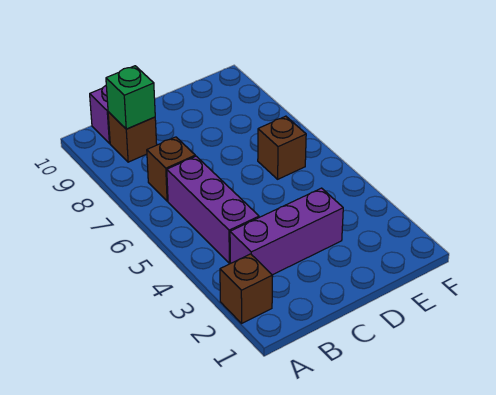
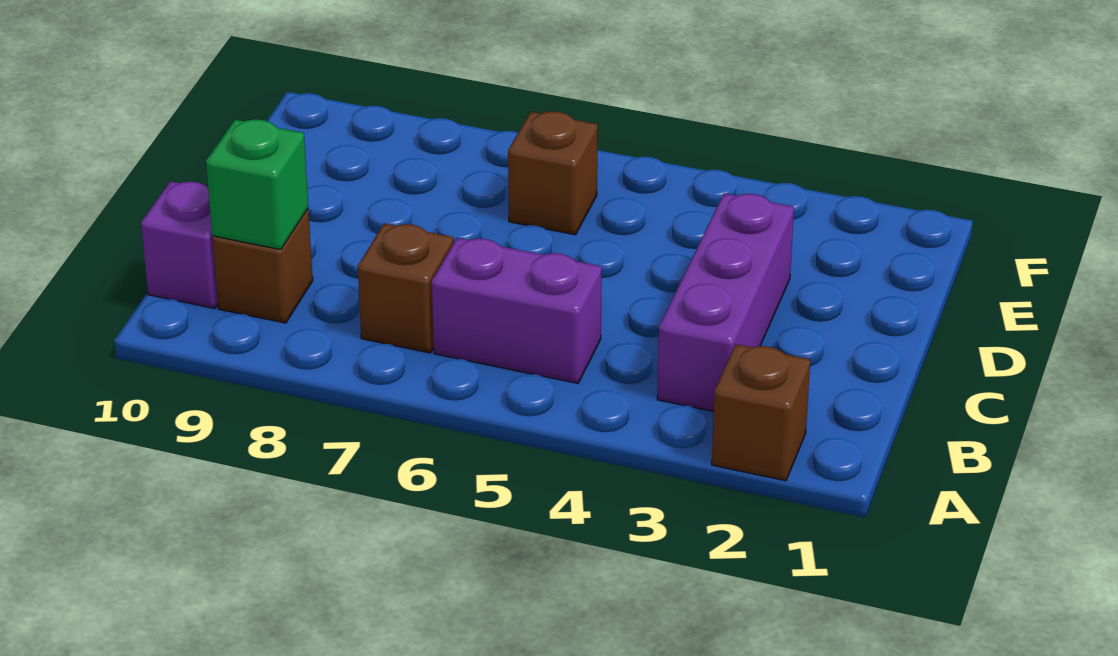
purple brick B4:B6 level 1 -> purple brick B5:B6 level 1

